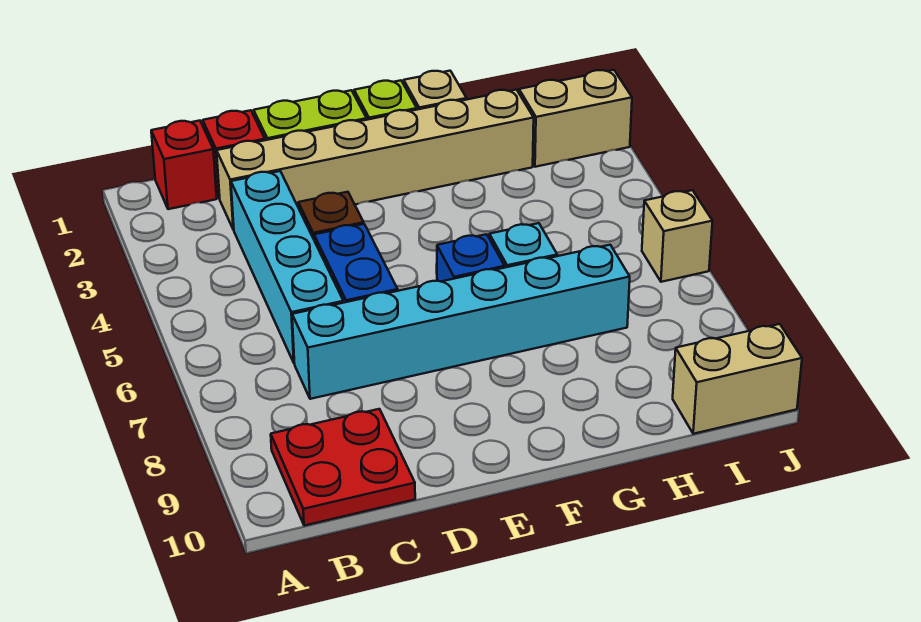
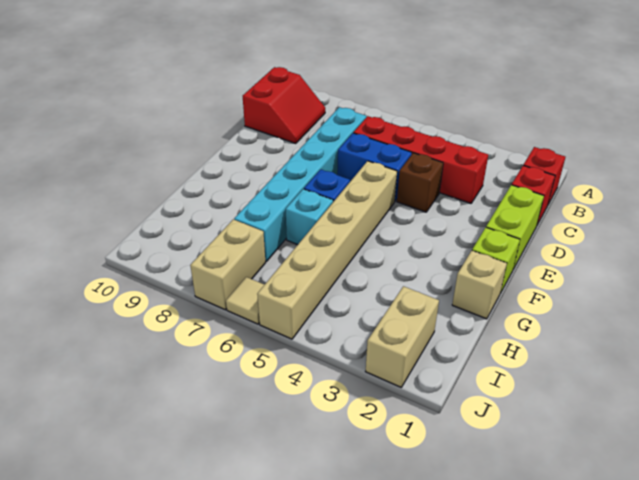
red plate B9:C10 level 1 -> red slope B9:C10 level 1 top 10
tan brick C2:H2 level 1 -> tan brick E5:J5 level 1
cyan brick C3:C6 level 1 -> red brick C3:C6 level 1
tan brick I10:J10 level 1 -> tan brick I7:J7 level 1
tan brick J6 level 1 -> tan tile J6 level 1

